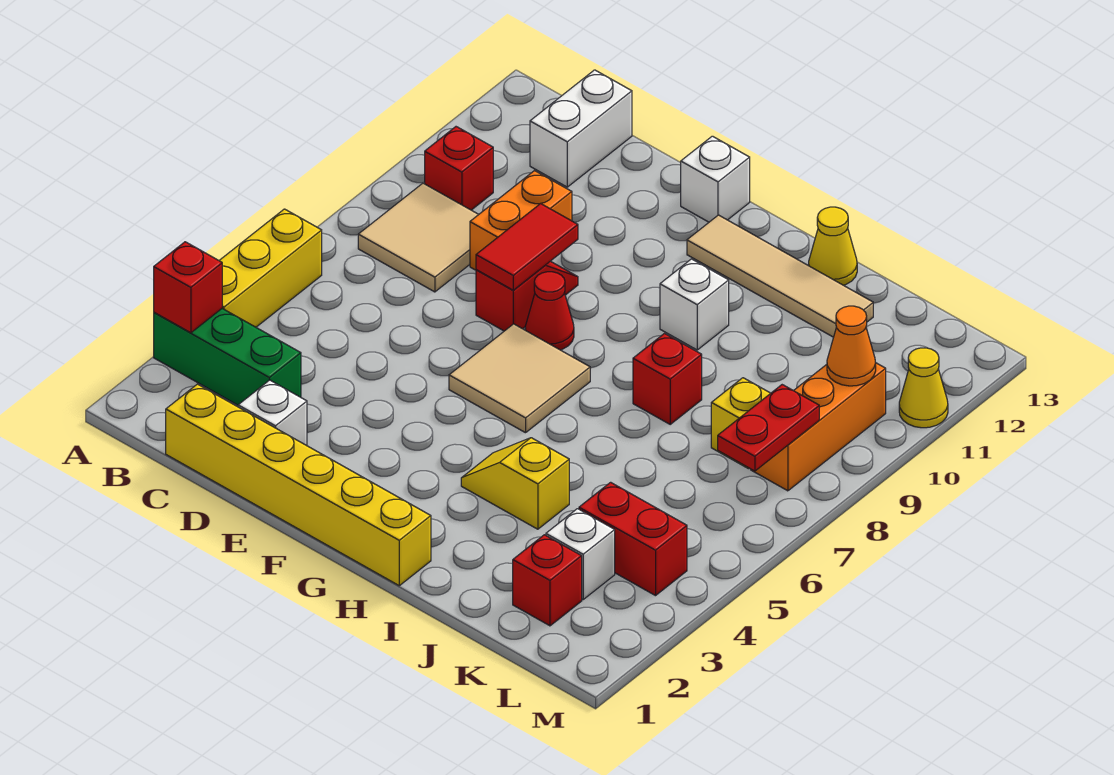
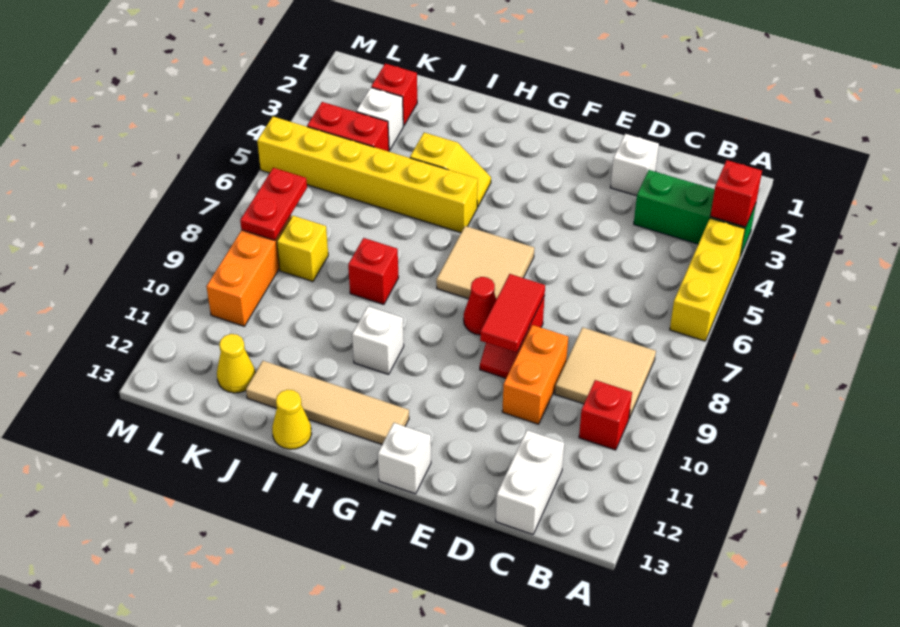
yellow brick C1:H1 level 1 -> yellow brick H5:M5 level 1
orange cone L10 level 2 -> none
yellow cone M11 level 1 -> yellow cone K12 level 1

